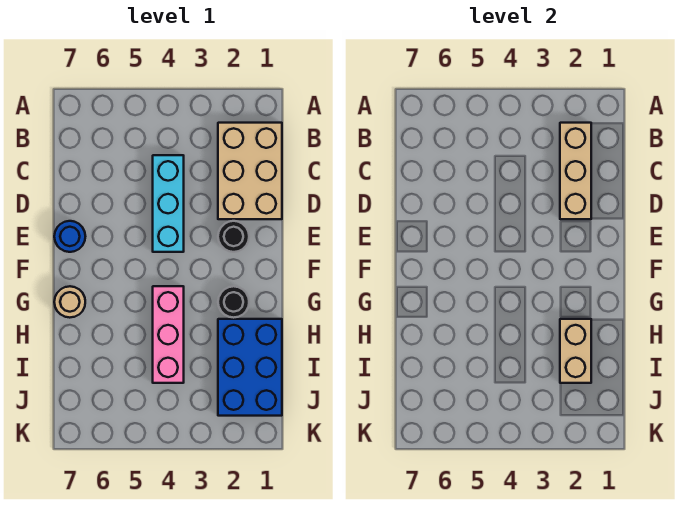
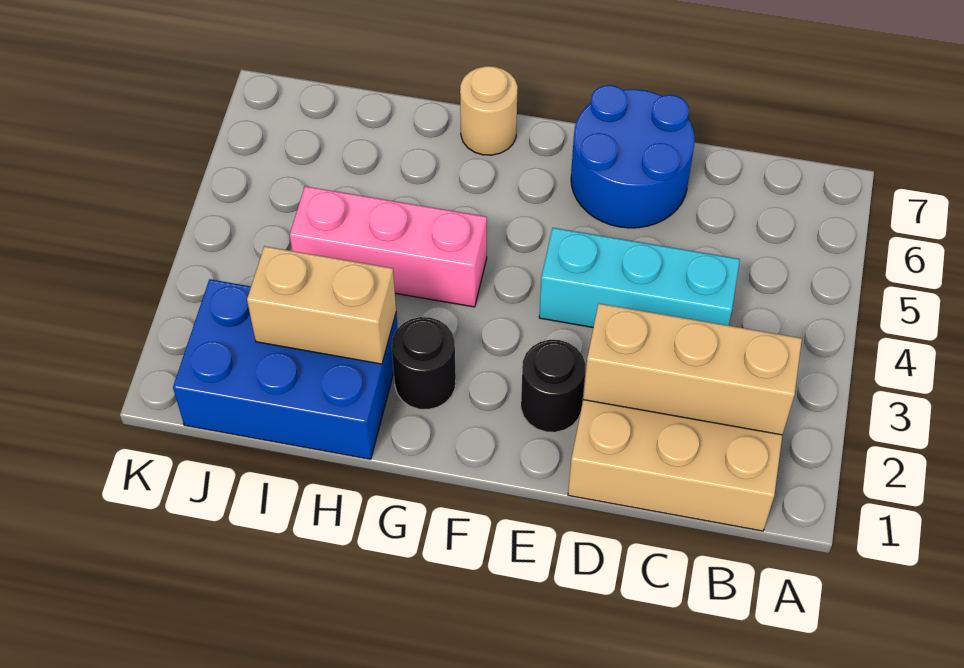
blue round brick E7 level 1 -> blue round brick D6:E7 level 1

